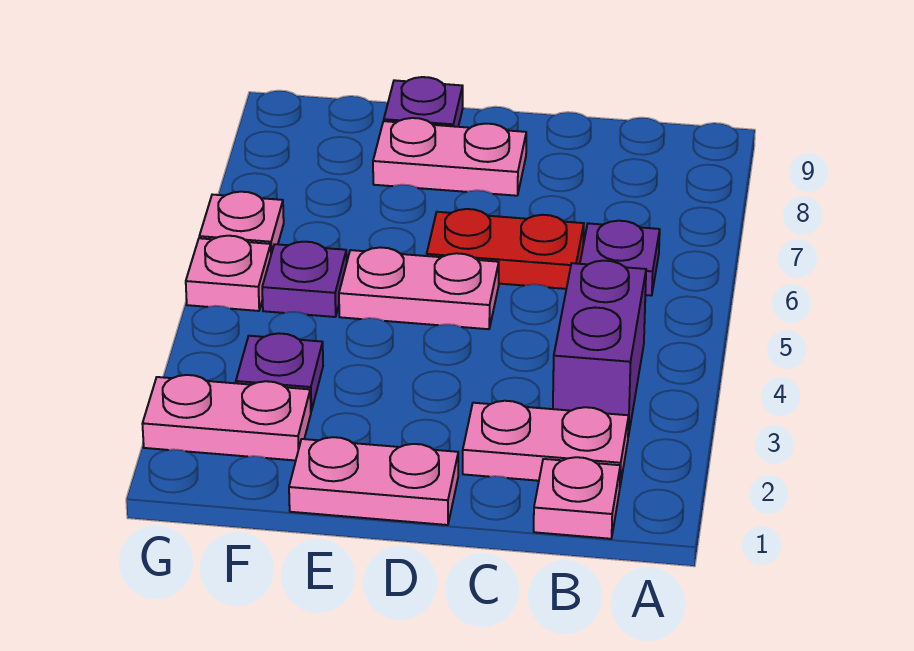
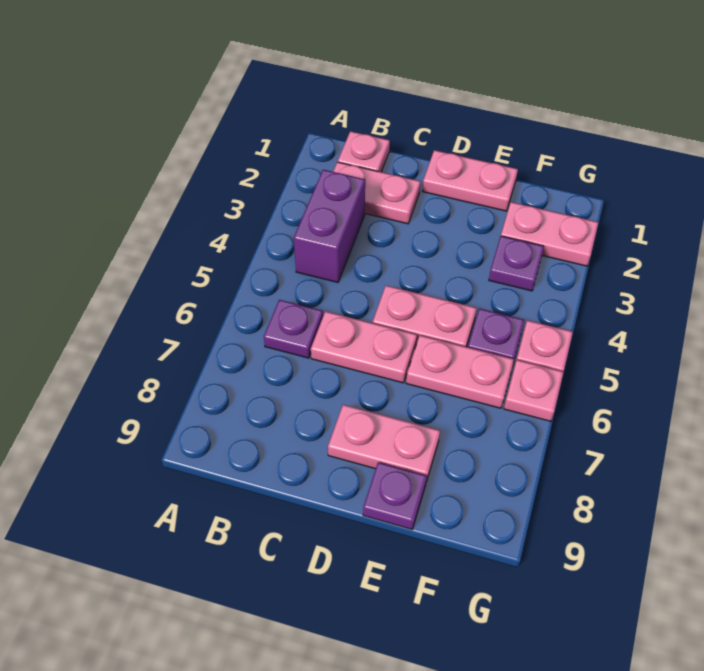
red plate C6:D6 level 1 -> pink plate C6:D6 level 1
none -> pink plate E6:F6 level 1

